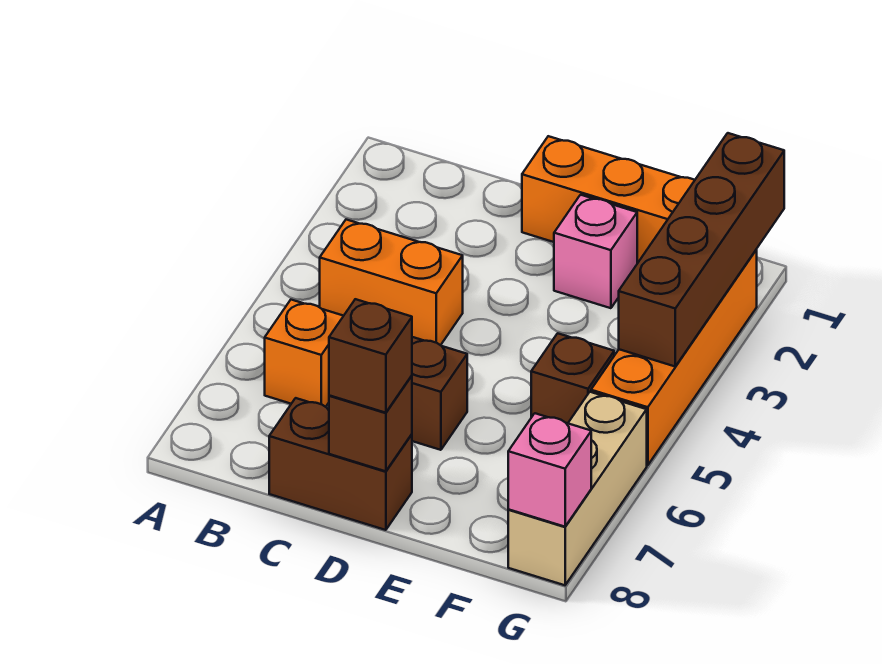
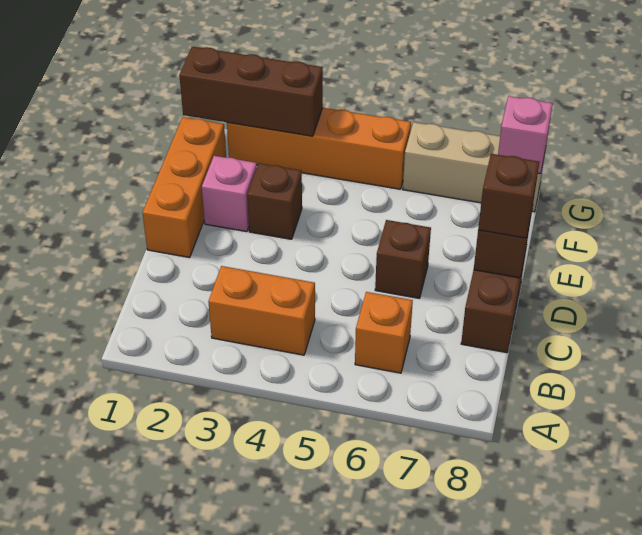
orange brick B4:C4 level 1 -> orange brick B3:B4 level 1
brown brick F5 level 1 -> brown brick E3 level 1
brown brick G1:G4 level 2 -> brown brick G1:G3 level 2

